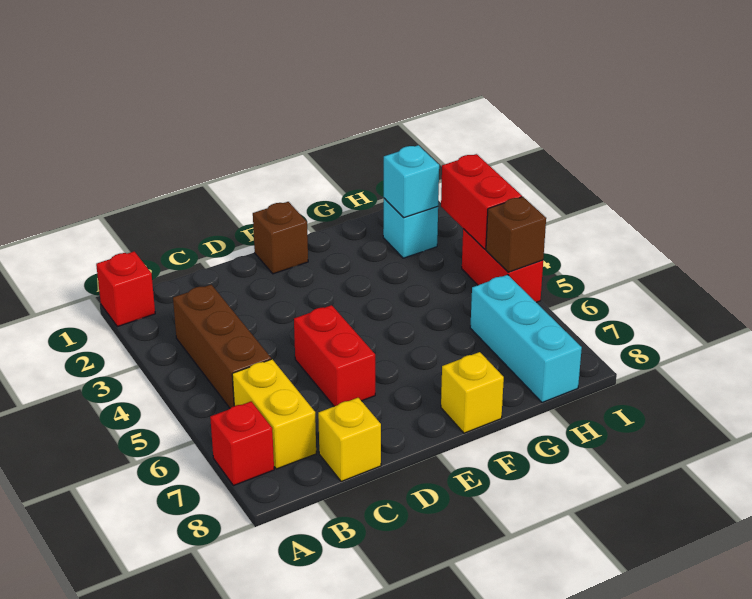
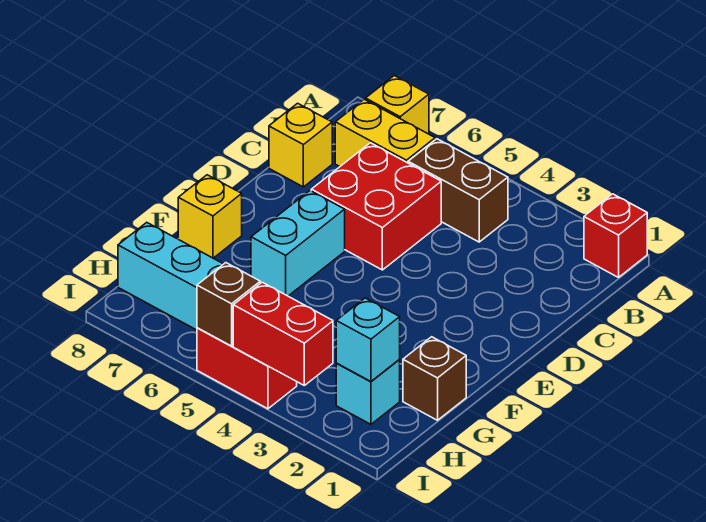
red brick A7 level 1 -> yellow brick A7 level 1
brown brick B3:B5 level 1 -> brown brick B4:B5 level 1
red brick D5:D6 level 1 -> red brick C5:D6 level 1
brown brick E1 level 1 -> brown brick G1 level 1
none -> cyan brick E6:F6 level 1

